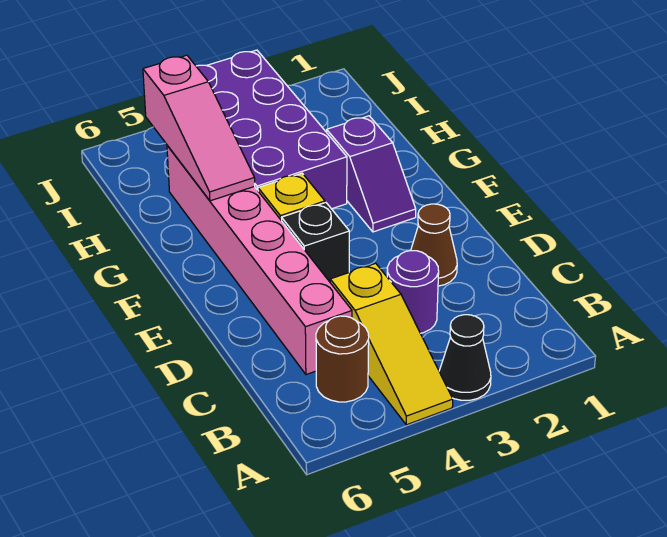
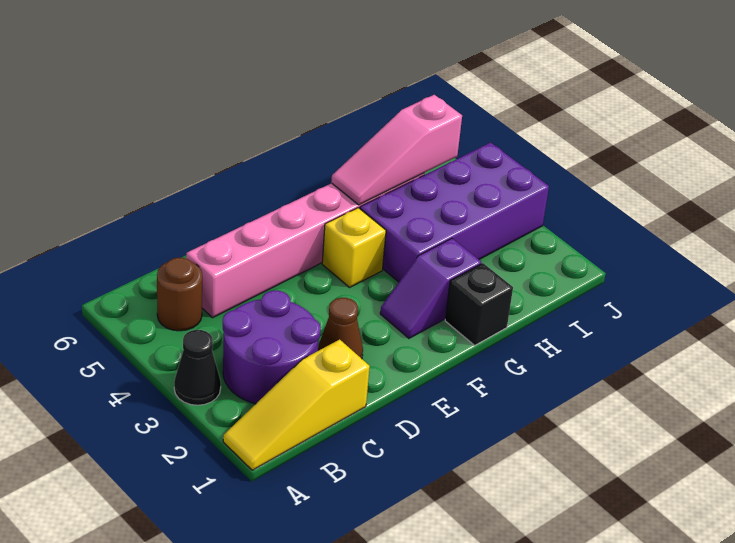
yellow slope A4:C4 level 1 top C -> yellow slope A1:C1 level 1 top C
purple round brick C3 level 1 -> purple round brick B2:C3 level 1
black brick E4 level 1 -> black brick G1 level 1

